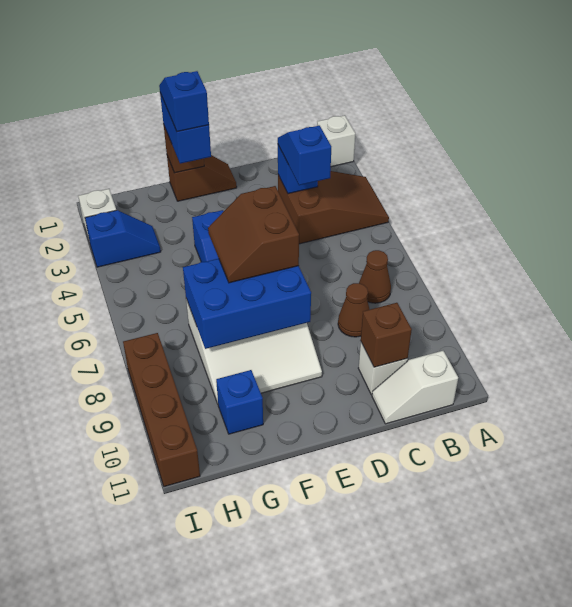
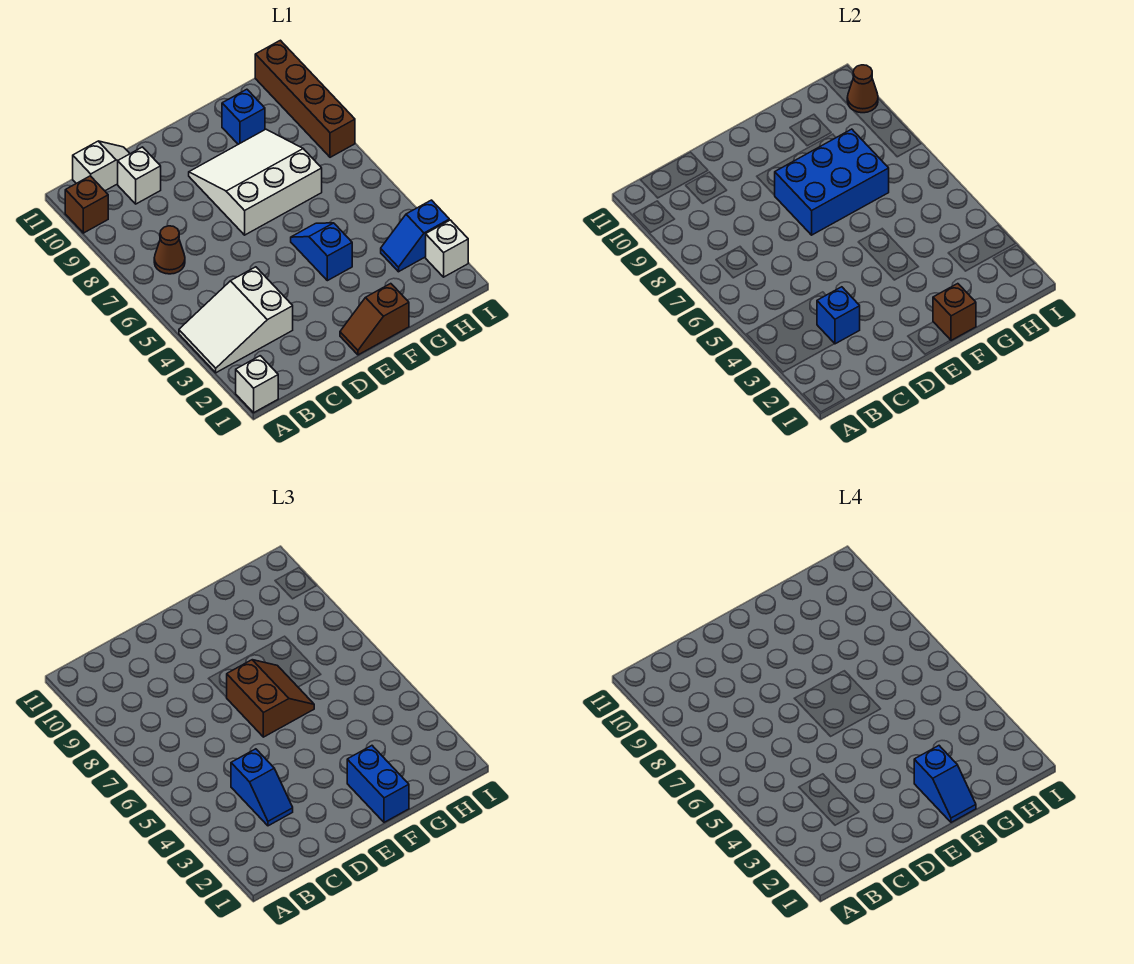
brown slope A3:C4 level 1 top C -> white slope A3:C4 level 1 top C
brown cone C8 level 1 -> brown cone I10 level 2
brown brick C10 level 2 -> brown brick A10 level 1

